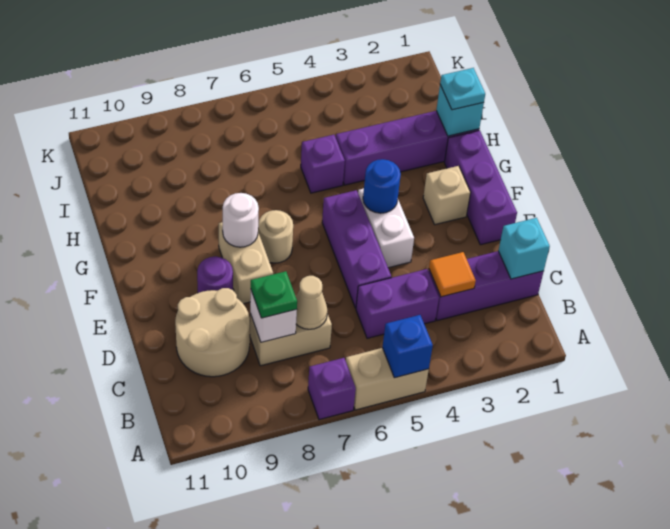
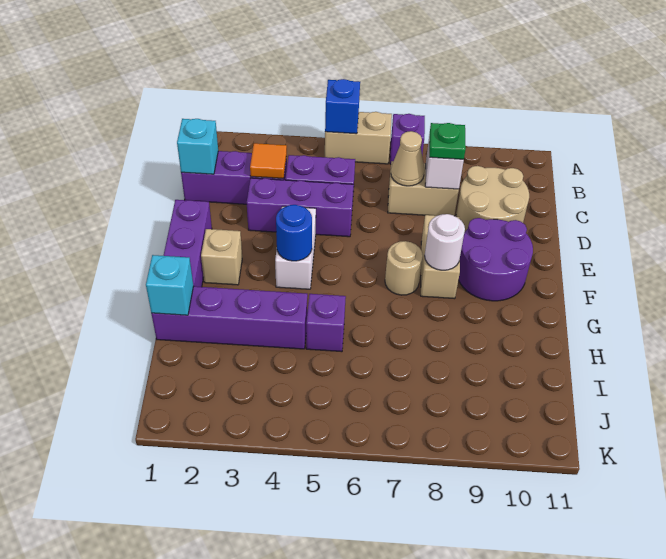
purple brick D5:F5 level 1 -> purple brick D3:D5 level 1
purple round brick E9 level 1 -> purple round brick E9:F10 level 1
cyan plate H1 level 3 -> none

